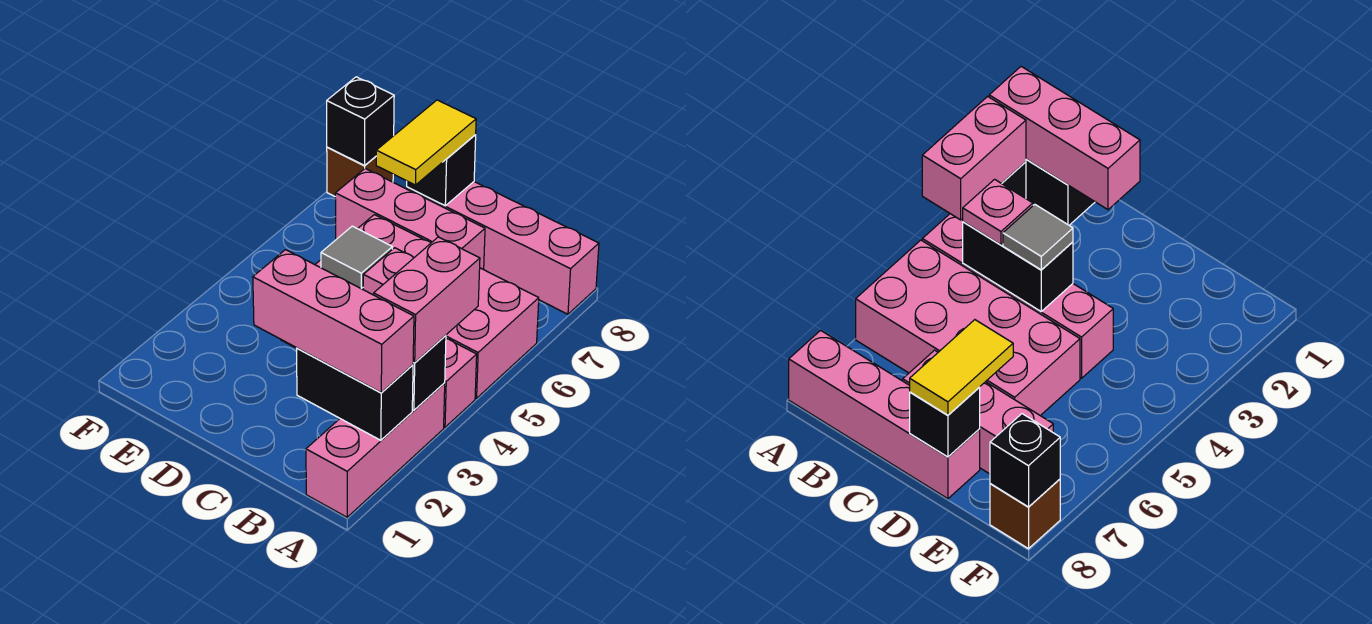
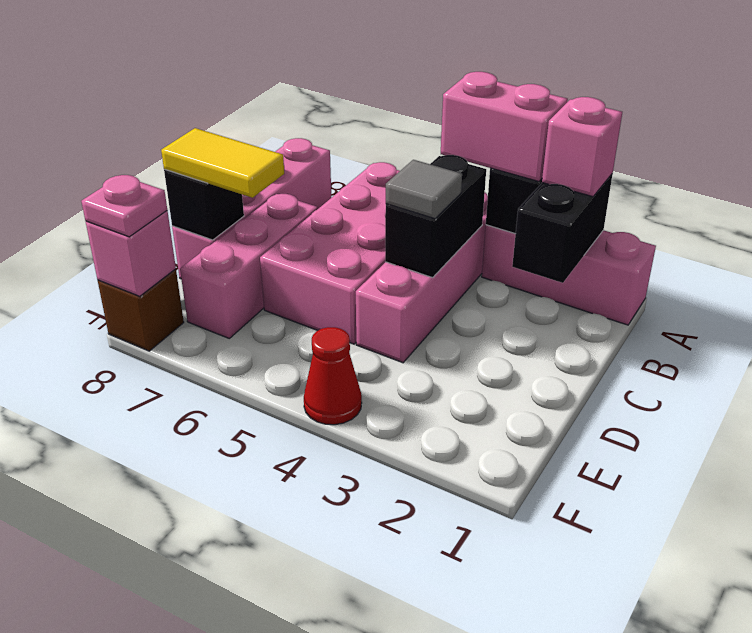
pink brick A2:C2 level 3 -> pink brick A2 level 3
pink plate B4 level 3 -> pink plate F8 level 3
none -> red cone F4 level 1
black brick F8 level 2 -> pink brick F8 level 2

